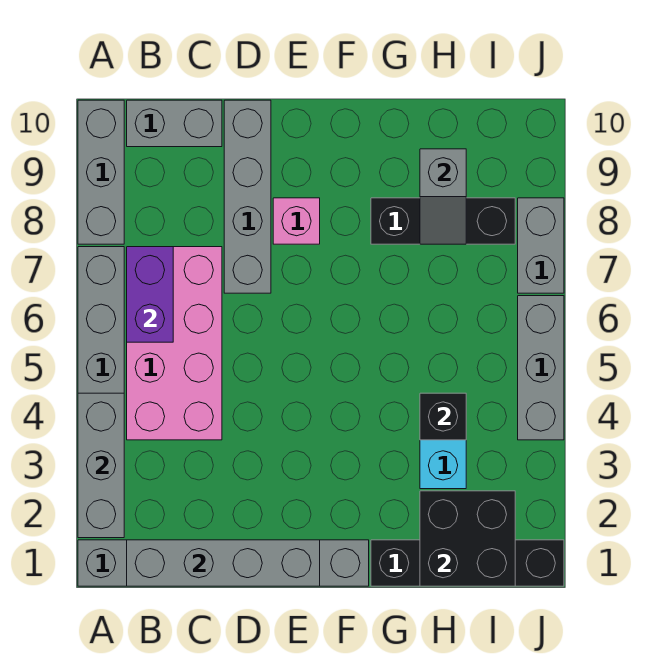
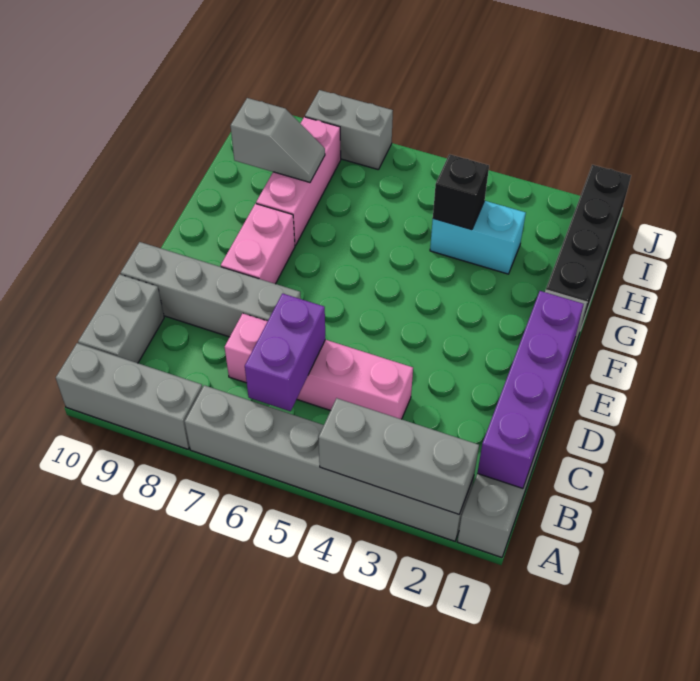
grey brick B1:E1 level 2 -> purple brick B1:E1 level 2
pink brick B4:C7 level 1 -> pink brick C4:C7 level 1
purple brick B6:B7 level 2 -> purple brick B6:C6 level 2
pink brick E8 level 1 -> pink brick E8:F8 level 1
black brick G8:I8 level 1 -> pink brick G8:I8 level 1
black brick H1:I2 level 2 -> none
grey brick J4:J6 level 1 -> none

